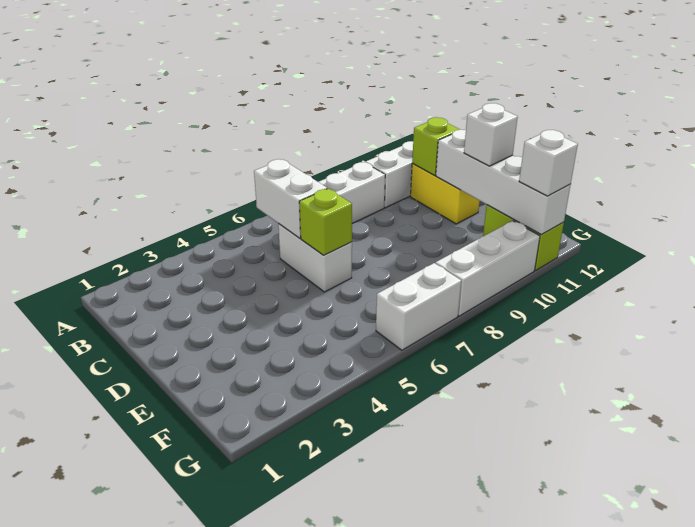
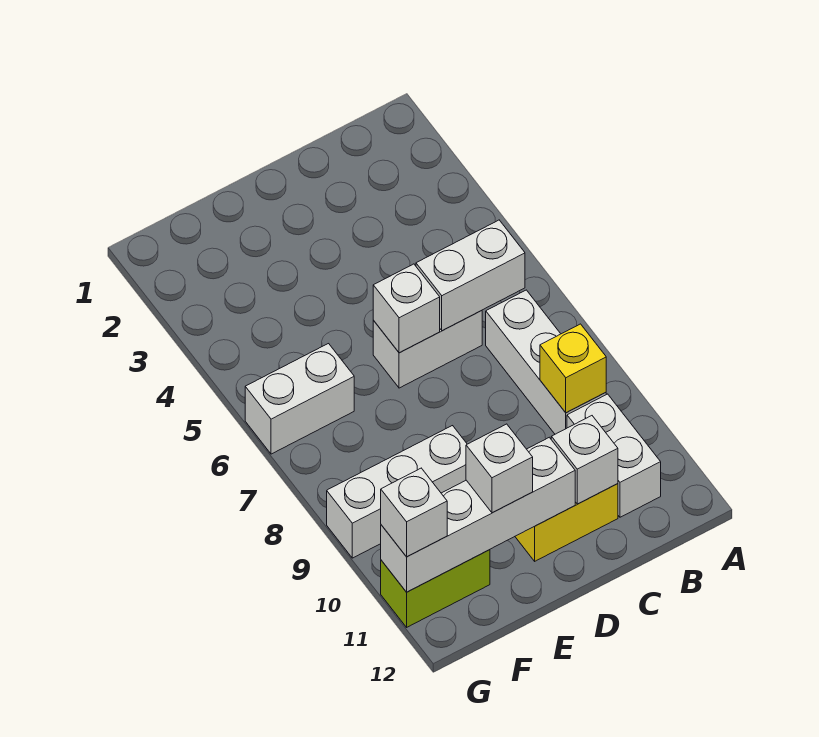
none -> yellow brick B9 level 2
lime brick C11 level 2 -> white brick C11 level 2
lime brick D6 level 2 -> white brick D6 level 2
white brick G6:G7 level 1 -> white brick F6:G6 level 1
white brick G8:G10 level 1 -> white brick E9:G9 level 1

